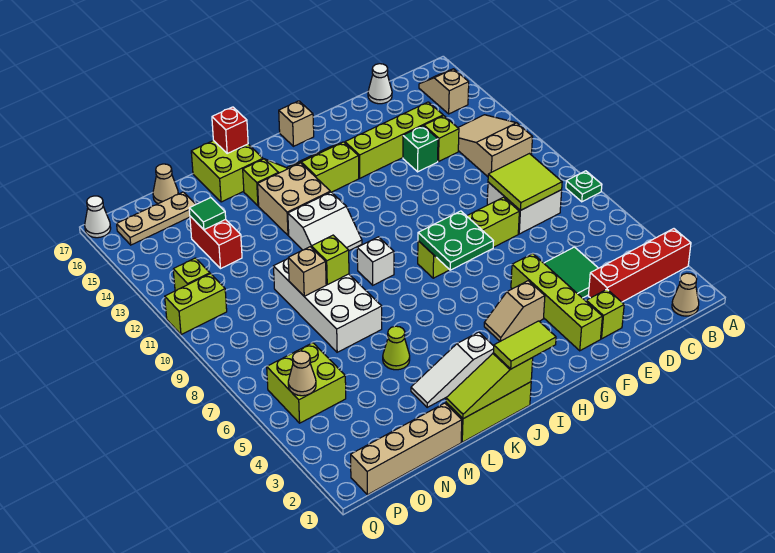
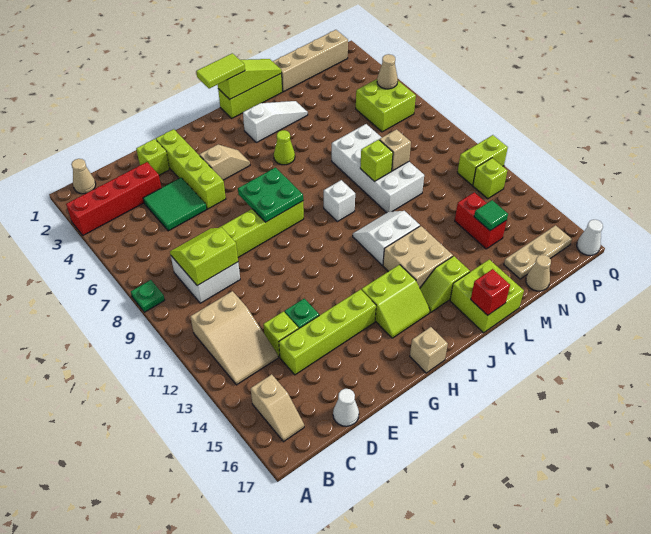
lime tile C8:D9 level 2 -> lime slope C8:D9 level 2 top 9
lime cone L5 level 1 -> lime cone J5 level 1

